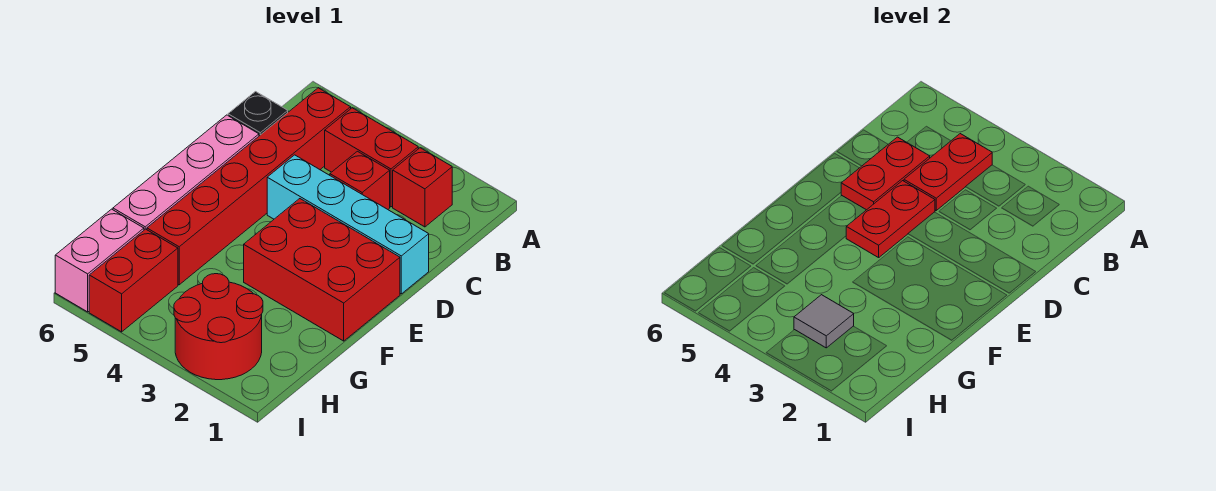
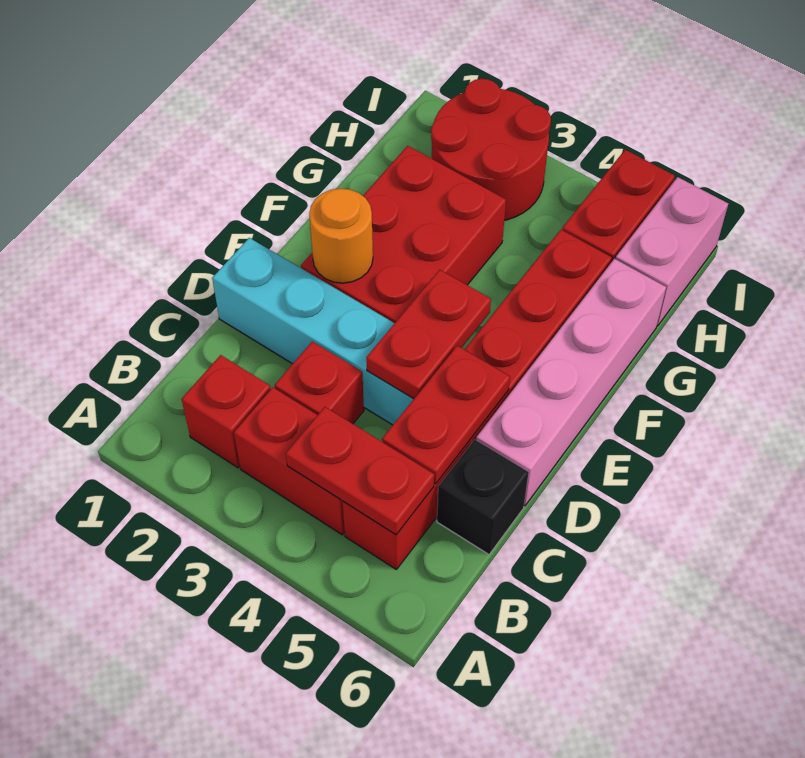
red plate B4:C4 level 2 -> red plate B4:B5 level 2
red brick E1:F3 level 1 -> red brick E2:G3 level 1
none -> orange round brick E2 level 2
grey tile H3 level 2 -> none

